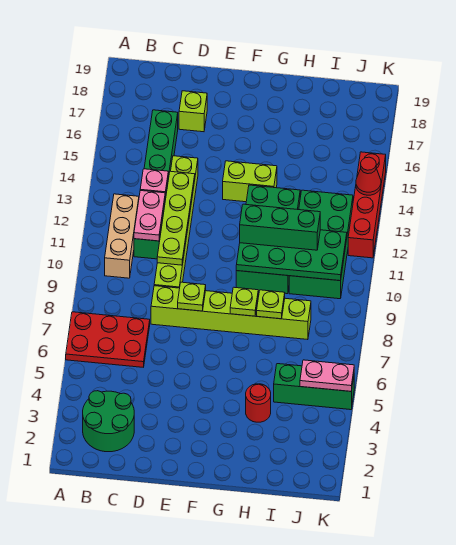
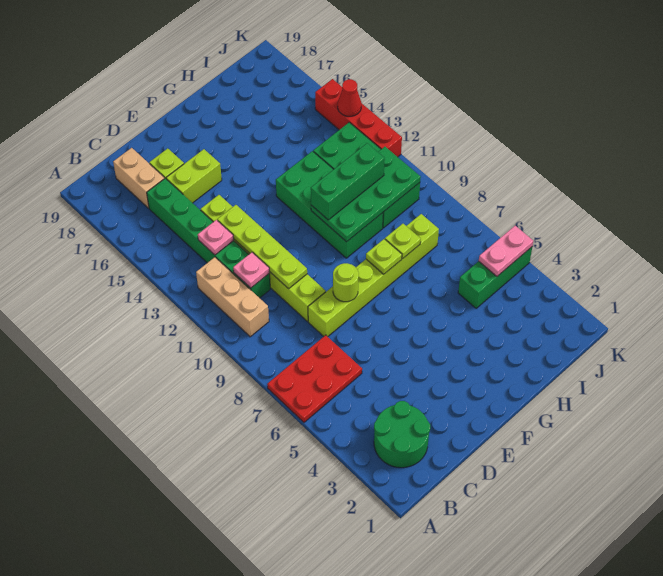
pink plate C11:C12 level 2 -> pink plate C11 level 2
none -> tan brick C17:C18 level 1
lime plate E8 level 2 -> lime round brick E8 level 2
lime brick F14:G14 level 1 -> lime brick D16:E16 level 1
red round brick H4 level 1 -> none

